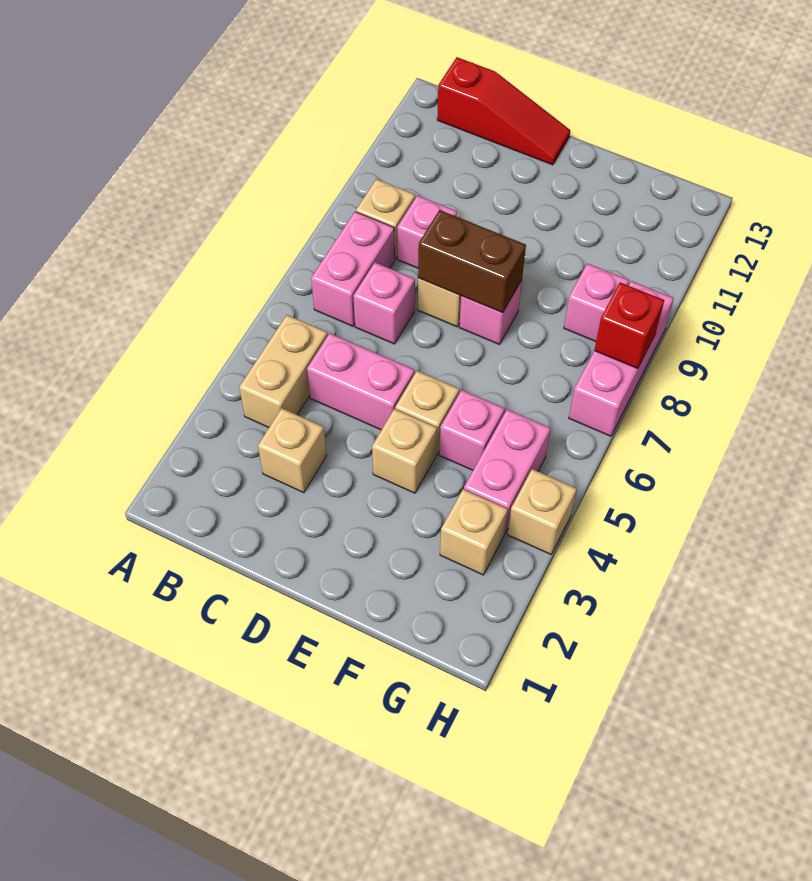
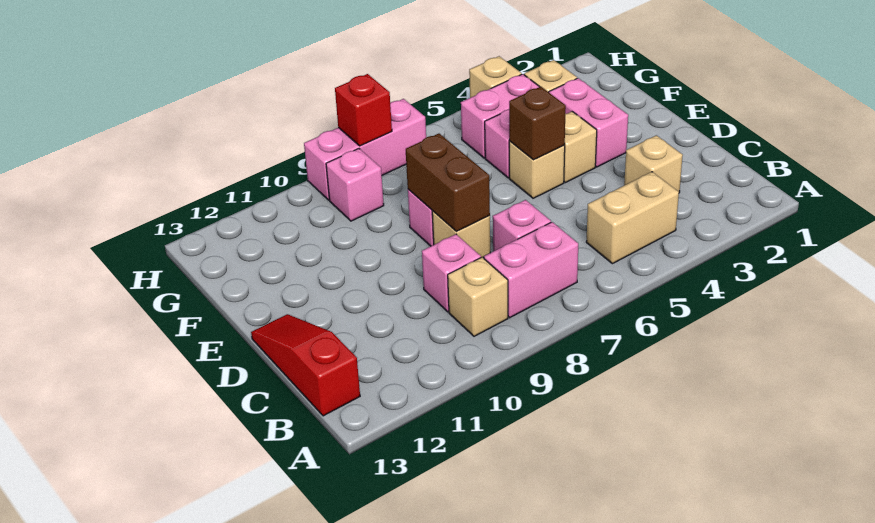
pink brick C5:D5 level 1 -> pink brick E3:F3 level 1
none -> brown brick E5 level 2

